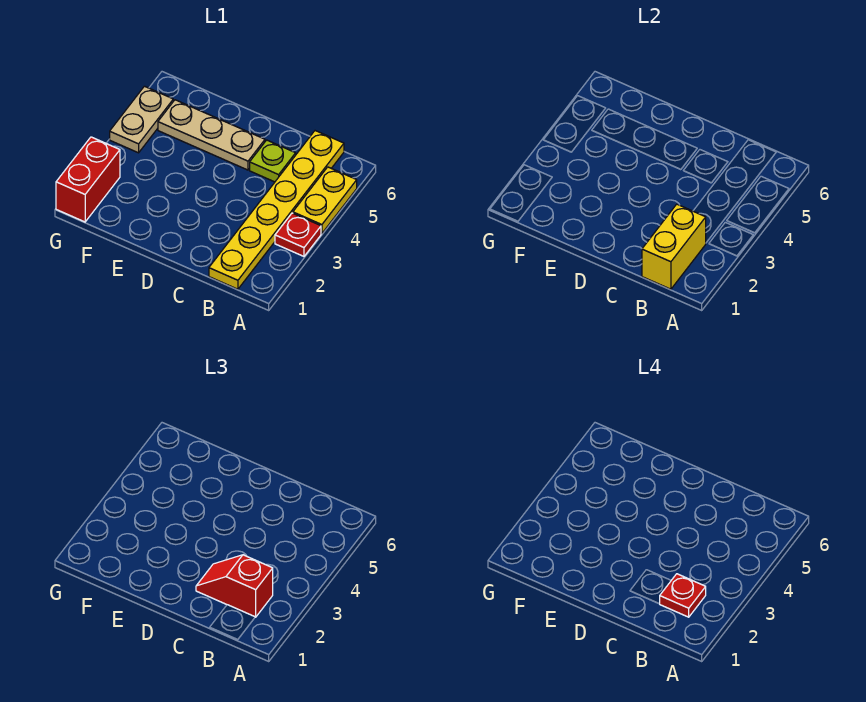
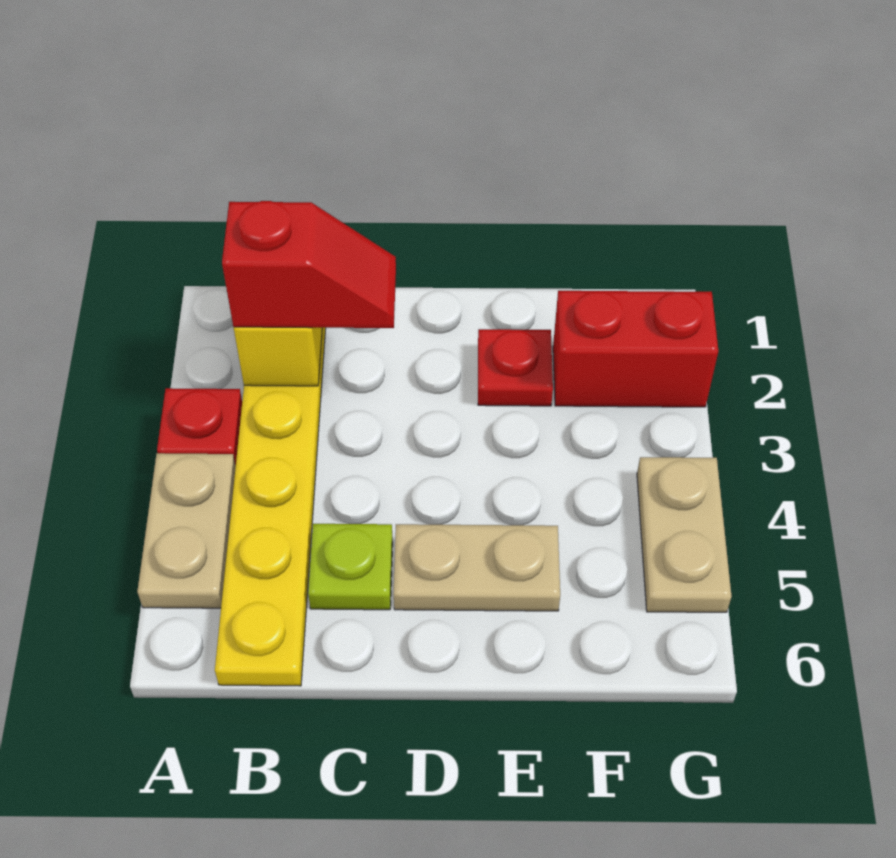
yellow plate A4:A5 level 1 -> tan plate A4:A5 level 1
red plate B2 level 4 -> red plate E2 level 1
tan plate D5:F5 level 1 -> tan plate D5:E5 level 1
red brick G1:G2 level 1 -> red brick F2:G2 level 1

